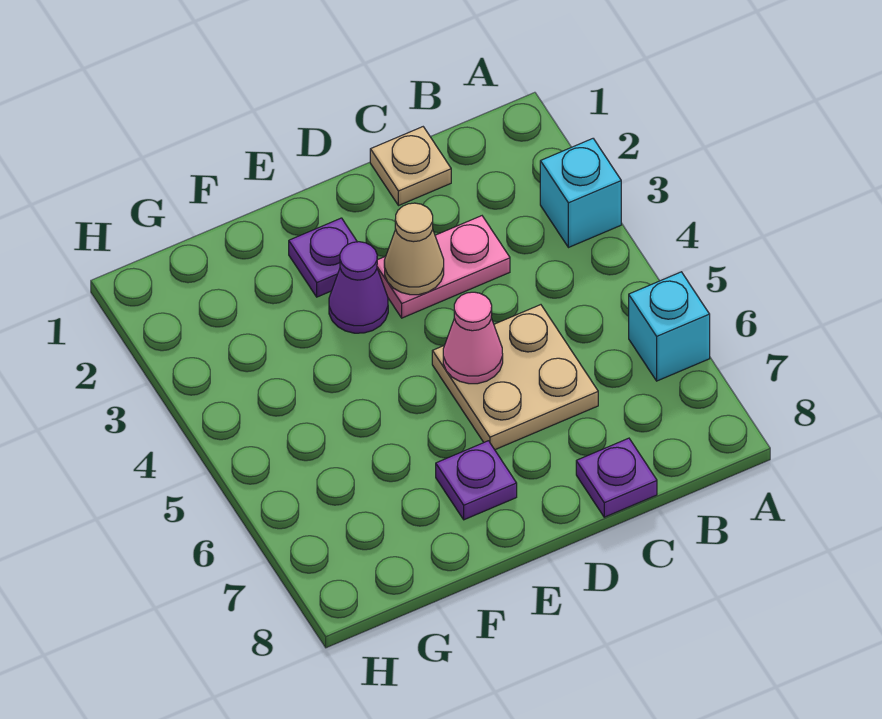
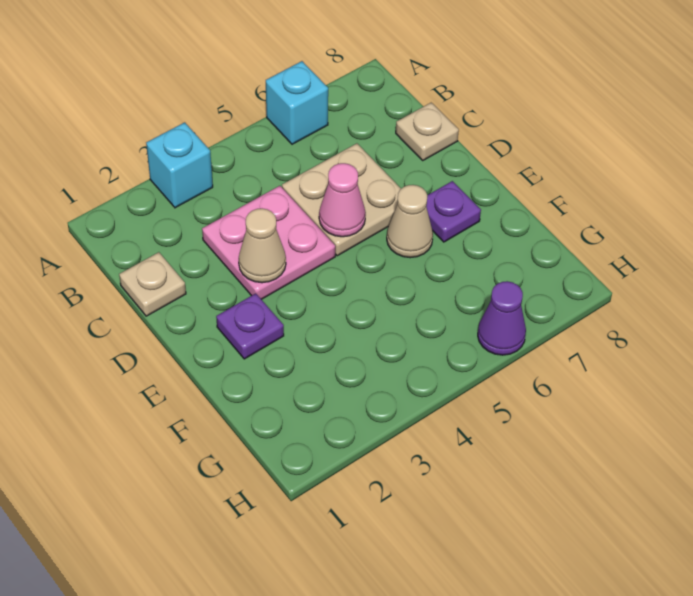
pink plate C3:D3 level 1 -> pink plate C3:D4 level 1
purple plate C8 level 1 -> tan plate C8 level 1
purple cone E3 level 1 -> purple cone H6 level 1
none -> tan cone E6 level 1

